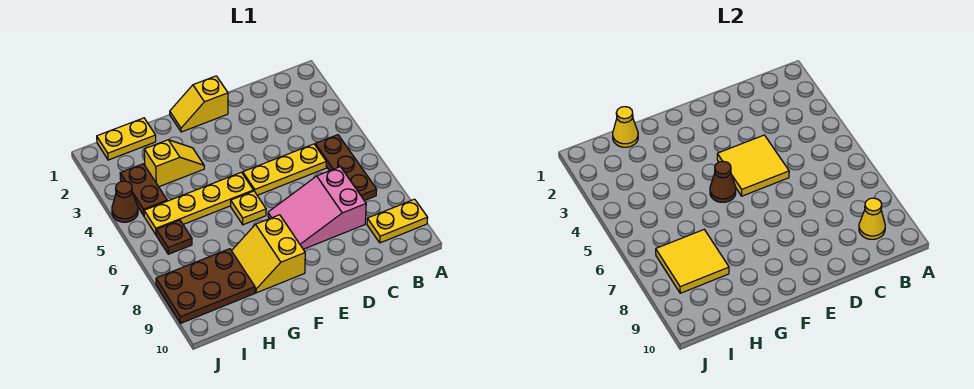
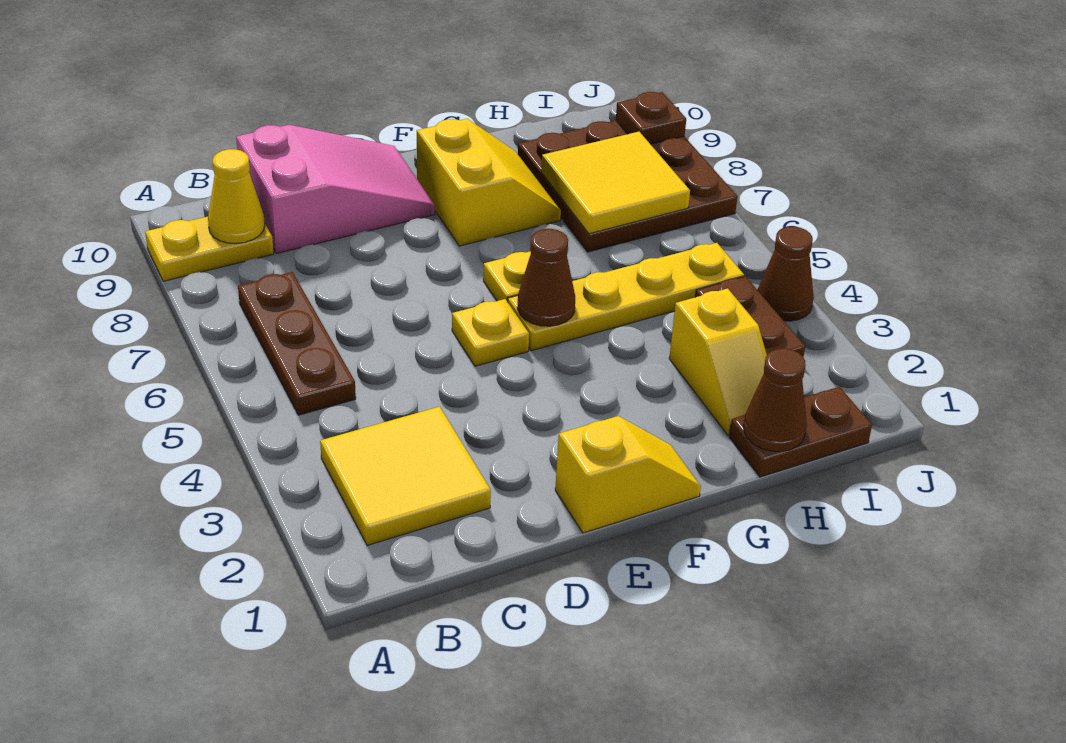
yellow plate C5:E5 level 1 -> yellow plate E5 level 1
pink slope C7:E8 level 1 top C -> pink slope C9:E10 level 1 top C
yellow tile D4:E5 level 2 -> yellow tile B2:C3 level 1
yellow slope G3:H3 level 1 top H -> yellow slope H2:H3 level 1 top 3
yellow plate H1:I1 level 1 -> brown plate H1:I1 level 1
yellow cone H1 level 2 -> brown cone H1 level 2
brown plate H8:J9 level 1 -> brown plate H7:J9 level 1
brown plate I6 level 1 -> brown plate J9 level 2

